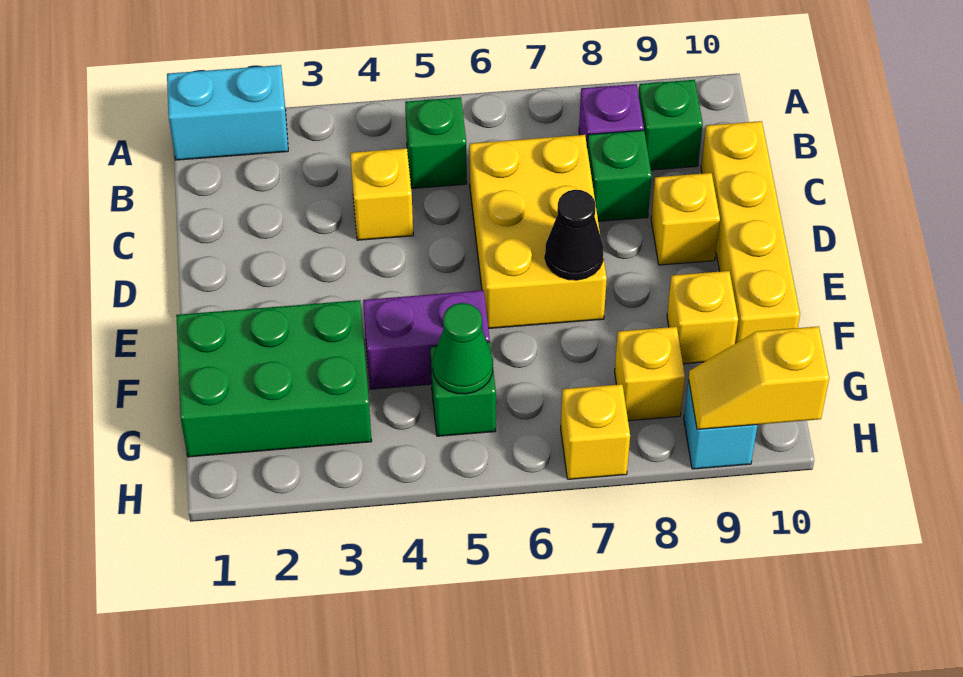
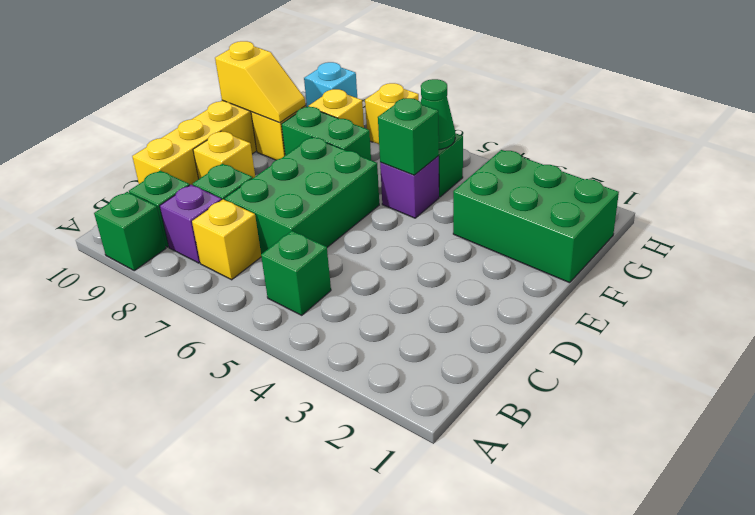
cyan brick A1:A2 level 1 -> none
none -> green brick A9 level 1
yellow brick C4 level 1 -> yellow brick B7 level 1
yellow brick C6:E7 level 1 -> green brick C6:E7 level 1
black cone E7 level 2 -> none
purple brick F4:F5 level 1 -> purple brick F5 level 1
none -> green brick F5 level 2
none -> green brick F7:F8 level 1
yellow slope H9:H10 level 2 top 10 -> yellow slope F9:F10 level 2 top 10

